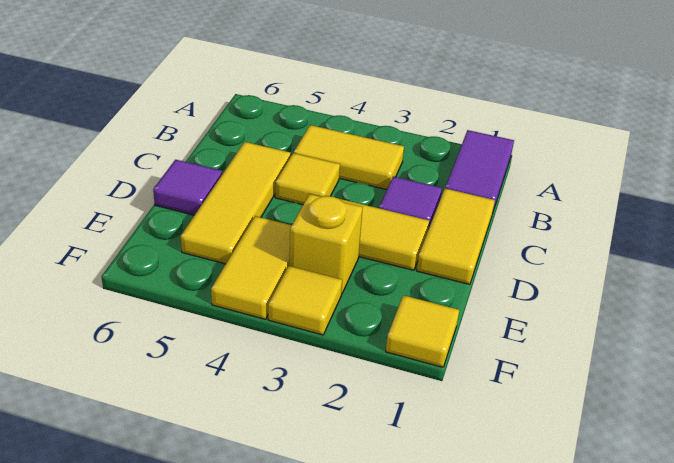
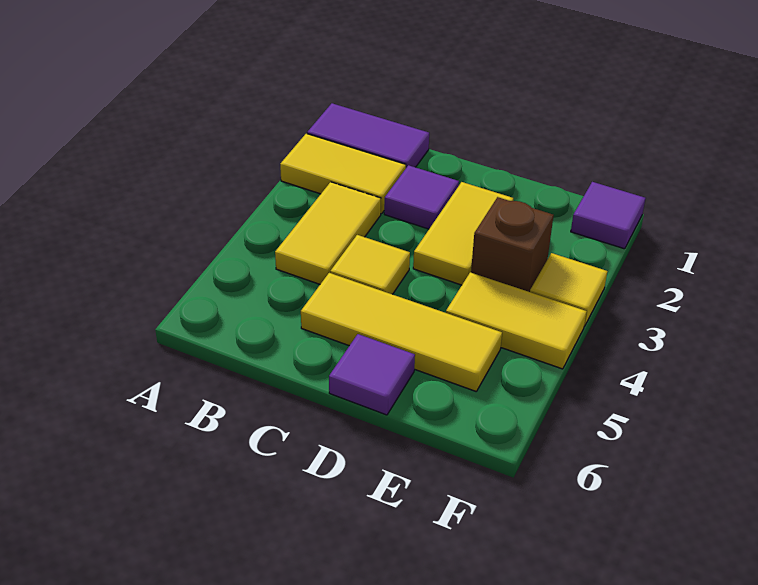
yellow tile C1:D1 level 1 -> yellow tile A2:B2 level 1
yellow brick E3 level 1 -> brown brick E3 level 1
yellow tile F1 level 1 -> purple tile F1 level 1

